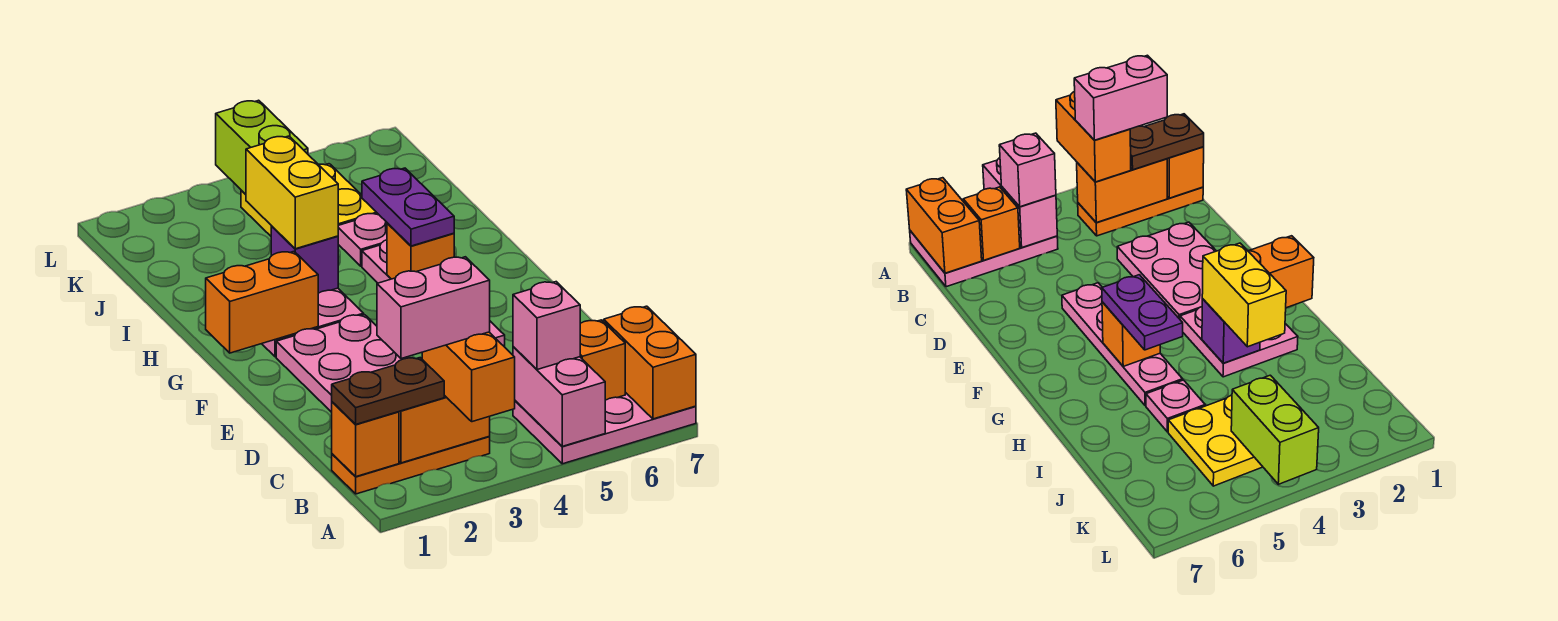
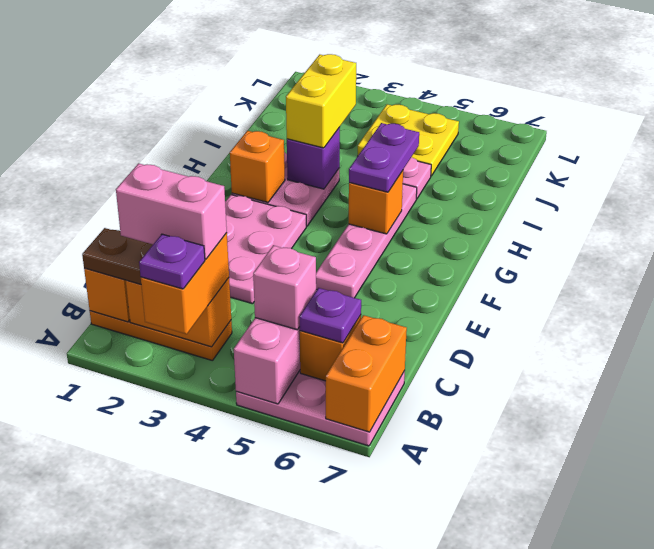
none -> purple plate A3 level 4
none -> purple plate B6 level 3
orange brick G1:G2 level 2 -> orange brick G2 level 2
lime brick K4:L4 level 2 -> none

